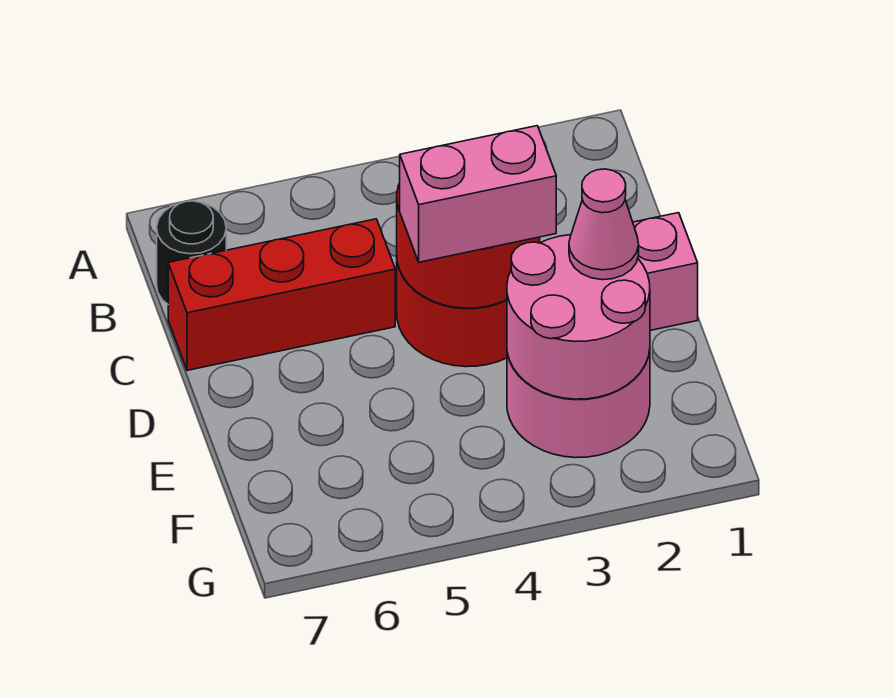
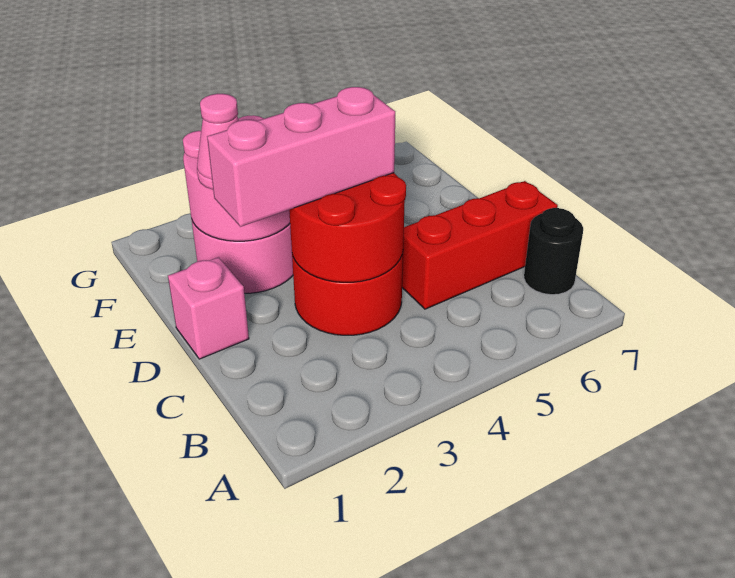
pink brick D3:D4 level 3 -> pink brick D2:D4 level 3

